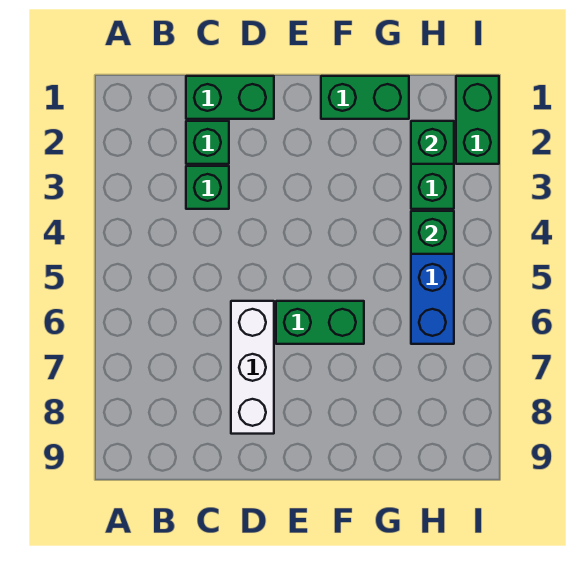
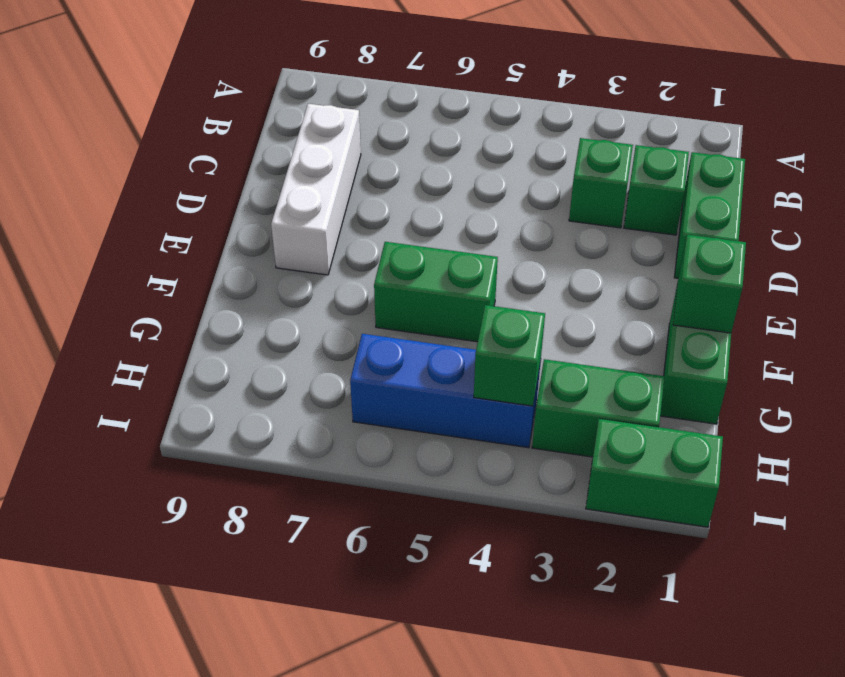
white brick D6:D8 level 1 -> white brick C8:E8 level 1
green brick E6:F6 level 1 -> green brick F5:F6 level 1
green brick H2 level 2 -> green brick F1 level 2

